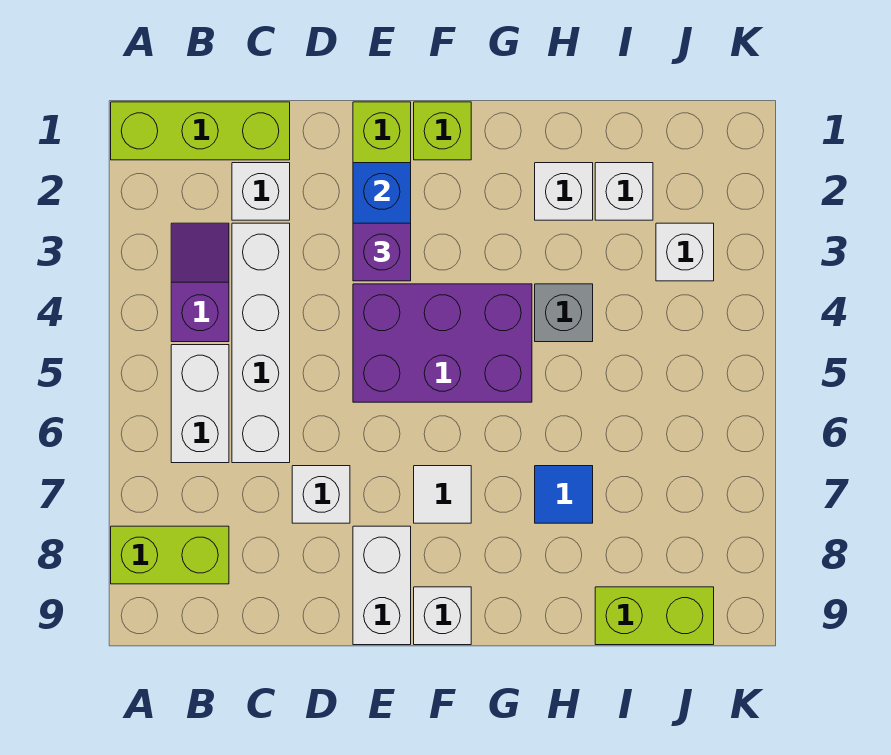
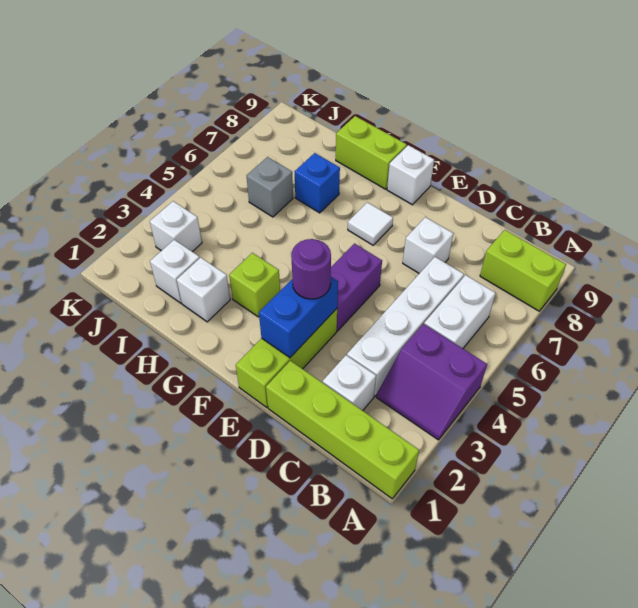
lime brick A1:C1 level 1 -> lime brick A1:D1 level 1
purple slope B3:B4 level 1 top 4 -> purple slope A3:B4 level 1 top 4
purple brick E3 level 3 -> purple round brick E3 level 3
purple brick E4:G5 level 1 -> purple brick E4:E5 level 1
white brick E8:E9 level 1 -> none
lime brick F1 level 1 -> lime brick G3 level 1
grey brick H4 level 1 -> grey brick I6 level 1
blue tile H7 level 1 -> blue brick H7 level 1
lime brick I9:J9 level 1 -> lime brick G9:H9 level 1

